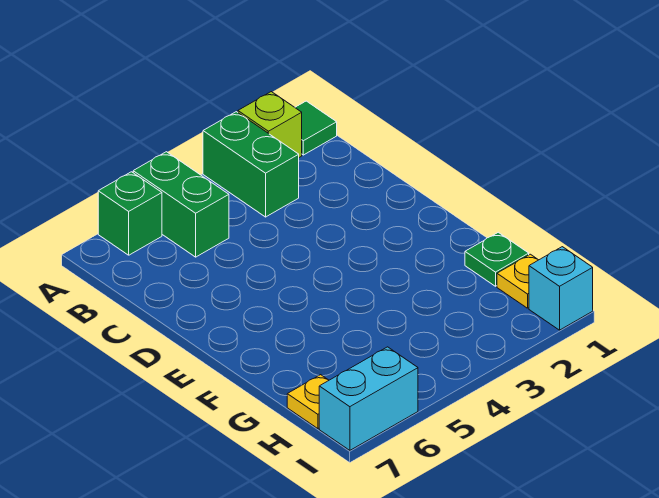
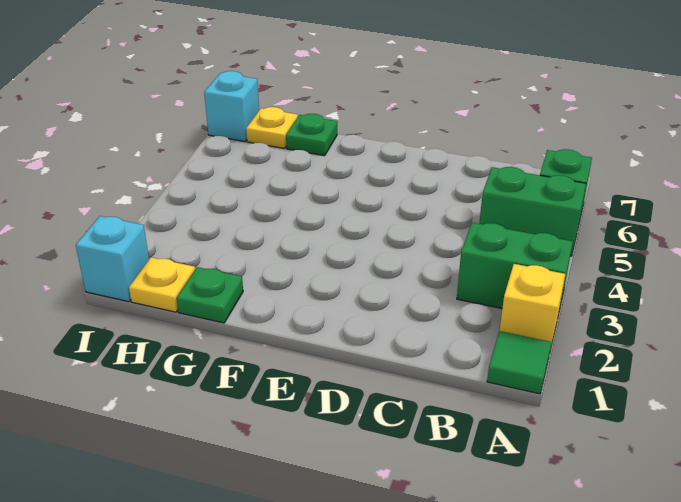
lime brick A2 level 1 -> yellow brick A2 level 1
none -> green plate G7 level 1
cyan brick I6:I7 level 1 -> cyan brick I7 level 1

